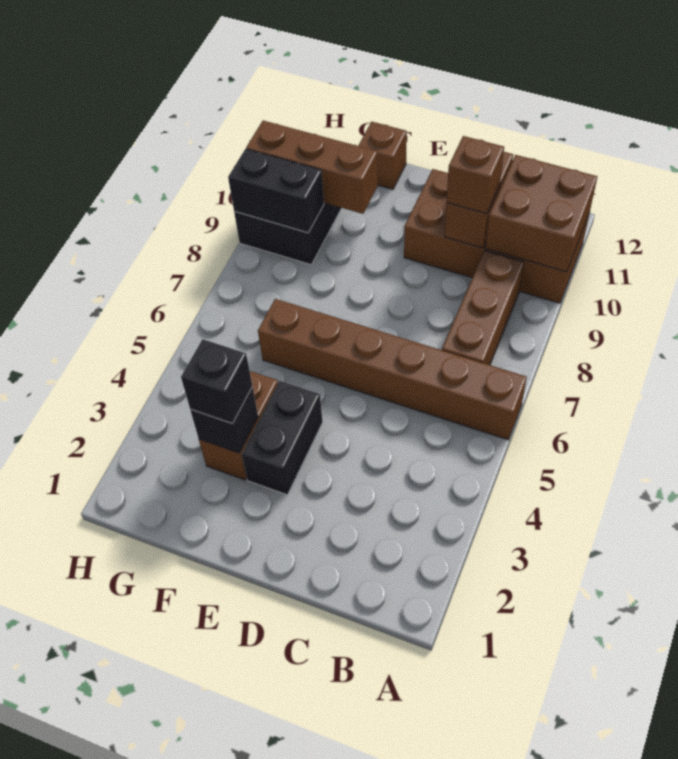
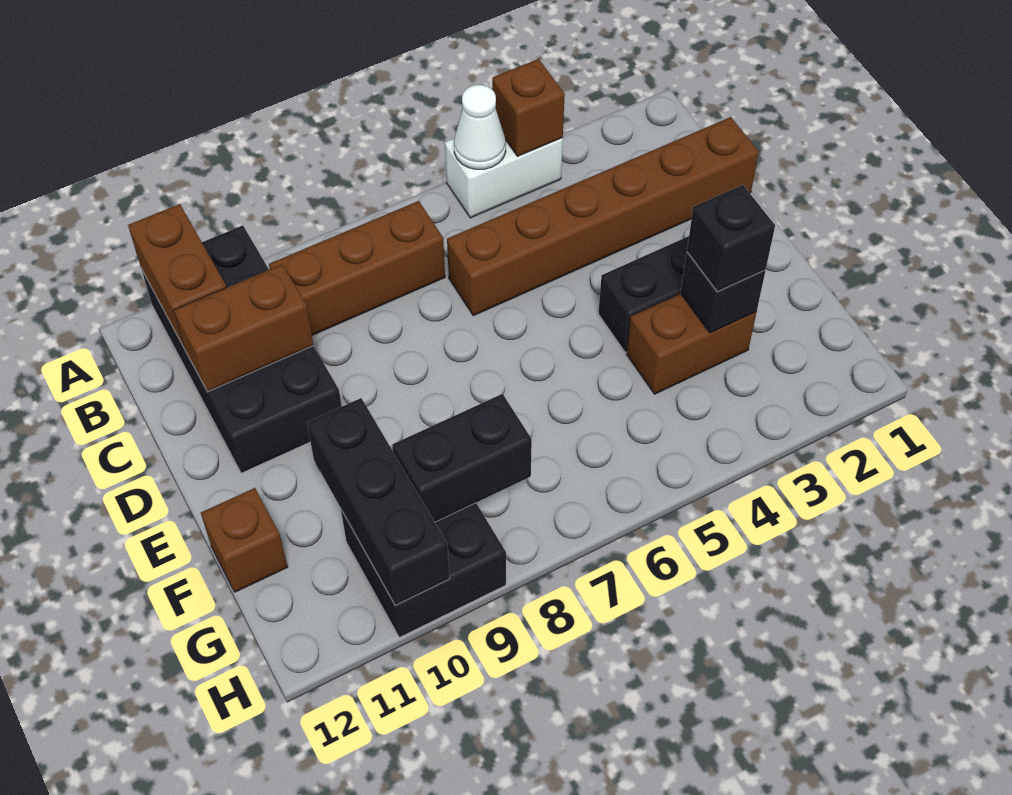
none -> white brick A4:A5 level 1
none -> white cone A5 level 2
brown brick A6:F6 level 1 -> brown brick C1:C6 level 1
brown brick A10:D11 level 1 -> black brick A10:D11 level 1
brown brick A10:B11 level 2 -> brown brick A11:B11 level 2
brown brick C10 level 3 -> brown brick A4 level 2
brown brick F10:H10 level 2 -> black brick F10:H10 level 2
black brick G9:H9 level 2 -> black brick G8:G9 level 2

